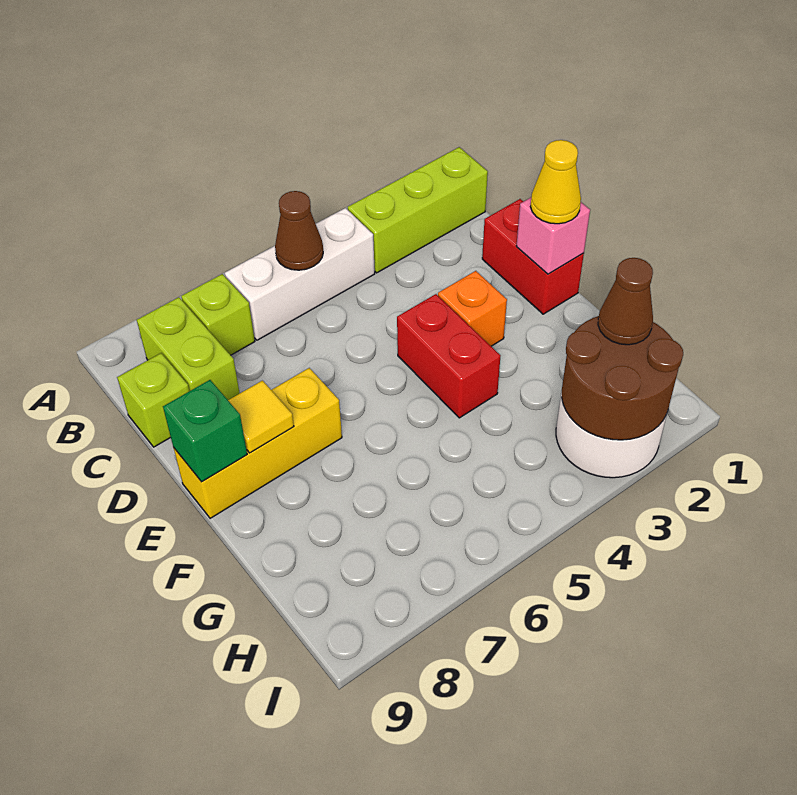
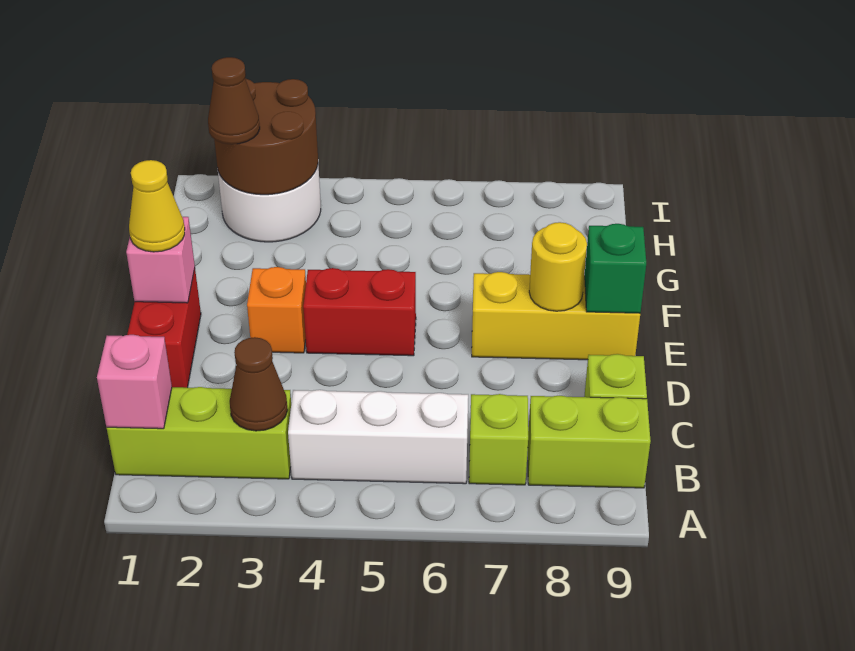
none -> pink brick B1 level 2
brown cone B5 level 2 -> brown cone B3 level 2
lime brick B8:C8 level 1 -> lime brick B8:B9 level 1
red brick E4:F4 level 1 -> red brick E4:E5 level 1
yellow tile E8 level 2 -> yellow round brick E8 level 2

